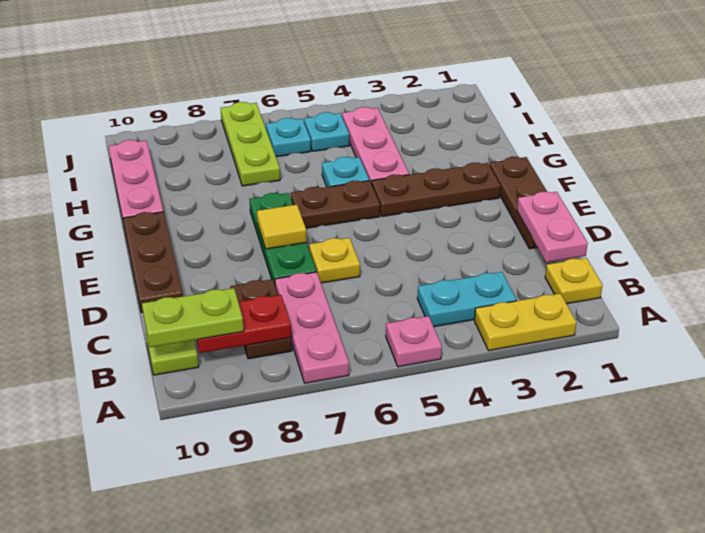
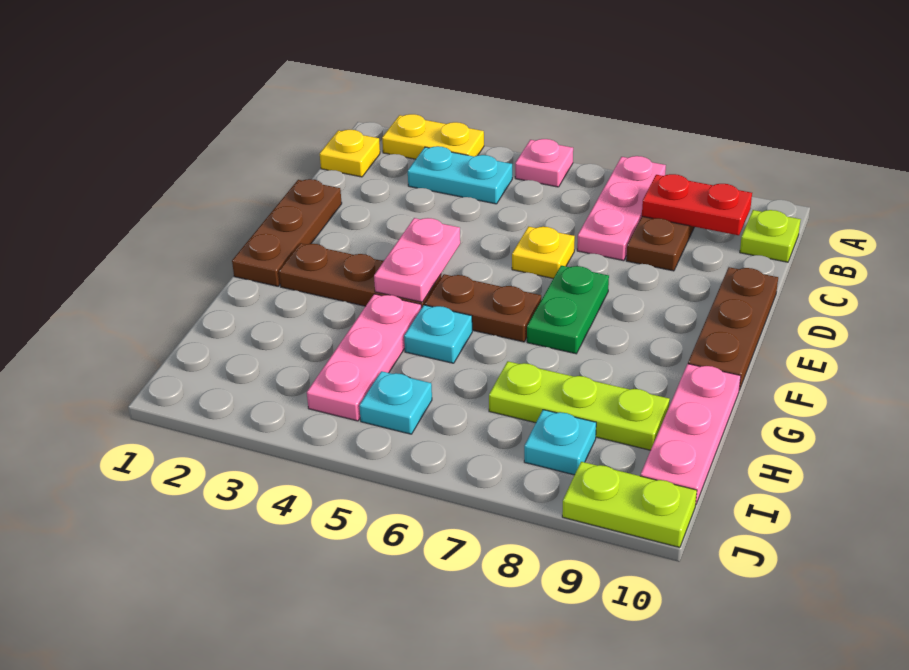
lime plate B9:B10 level 3 -> lime plate J9:J10 level 1
pink plate C1:D1 level 2 -> pink plate E4:F4 level 2
green plate D7:F7 level 1 -> green plate E7:F7 level 1
yellow tile E7 level 2 -> none
lime plate H7:J7 level 1 -> lime plate H7:H9 level 1
cyan plate I6 level 1 -> cyan plate I8 level 1

